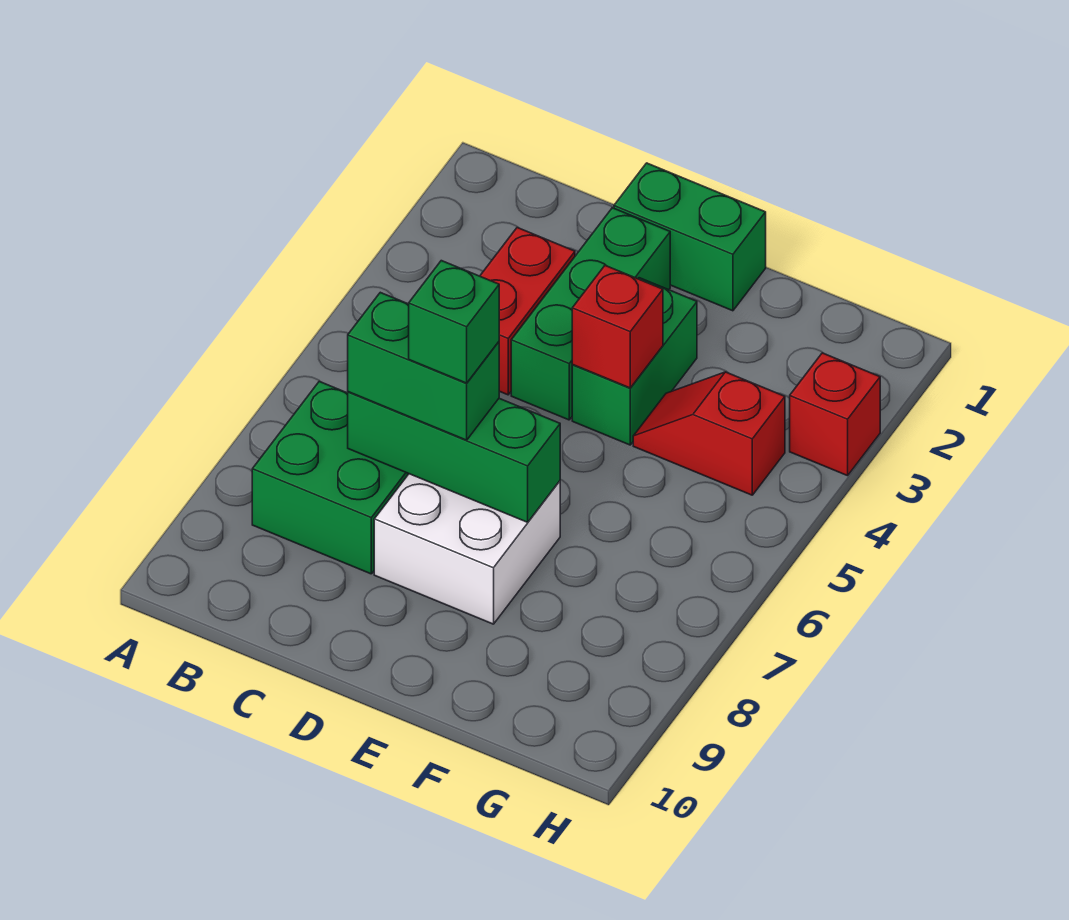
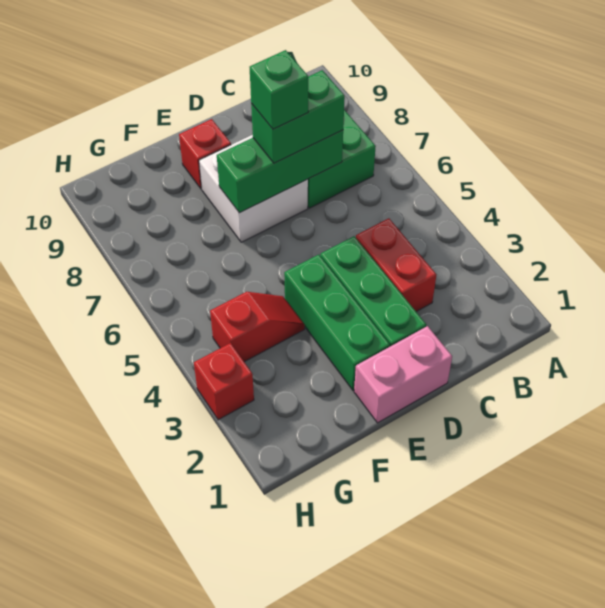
green brick D1:E1 level 1 -> pink brick D1:E1 level 1
green brick E3:E4 level 1 -> green brick E2:E4 level 1
red brick E4 level 2 -> red brick E9 level 1

